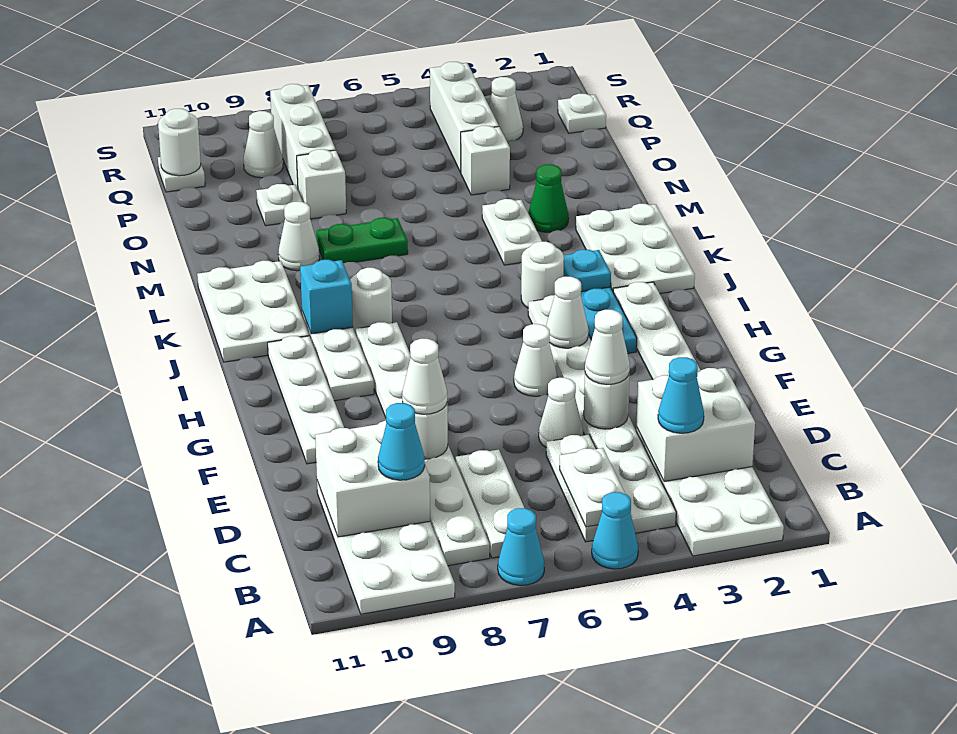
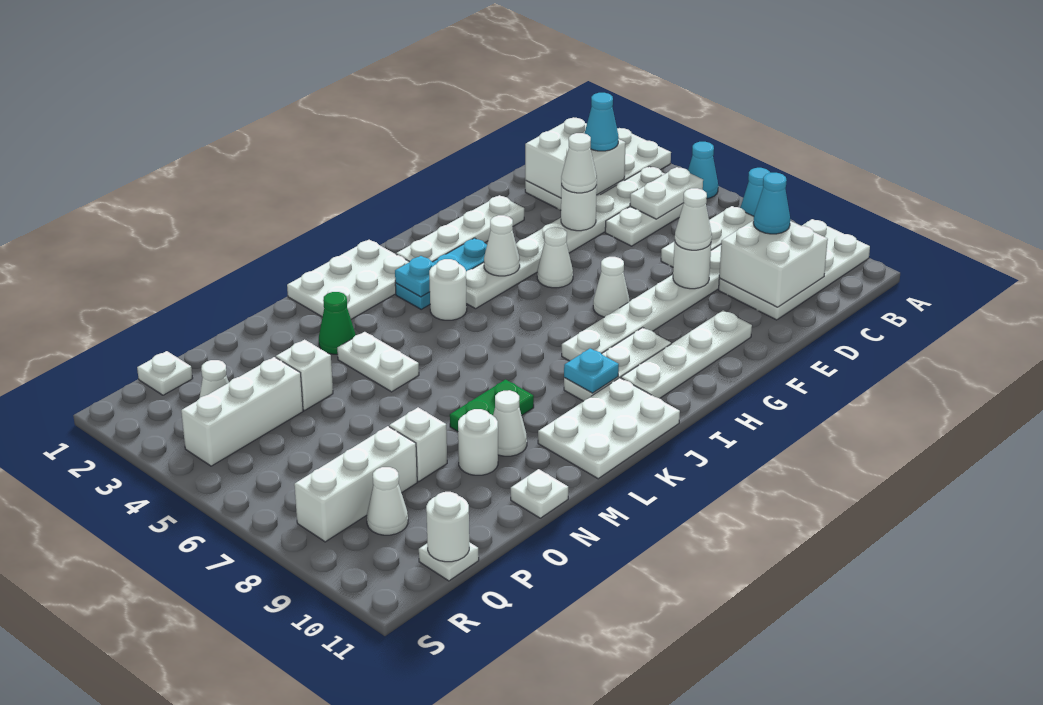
white cone E5 level 1 -> white cone G7 level 1
white round brick J8 level 1 -> white round brick N9 level 1
cyan brick J9 level 2 -> cyan plate J9 level 2
white plate L4:M4 level 1 -> white plate M4:M5 level 1
green plate M7:M8 level 1 -> green plate L8:M8 level 1
white plate O9 level 1 -> white plate N11 level 1

